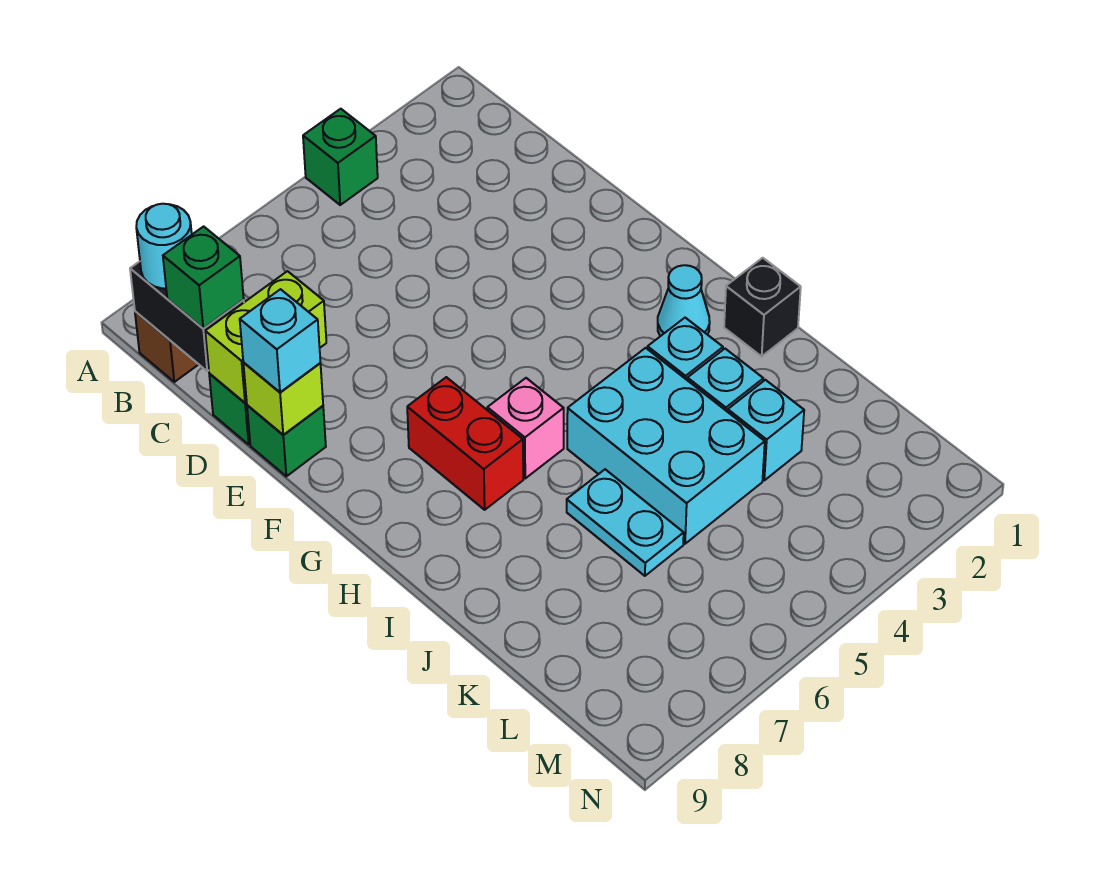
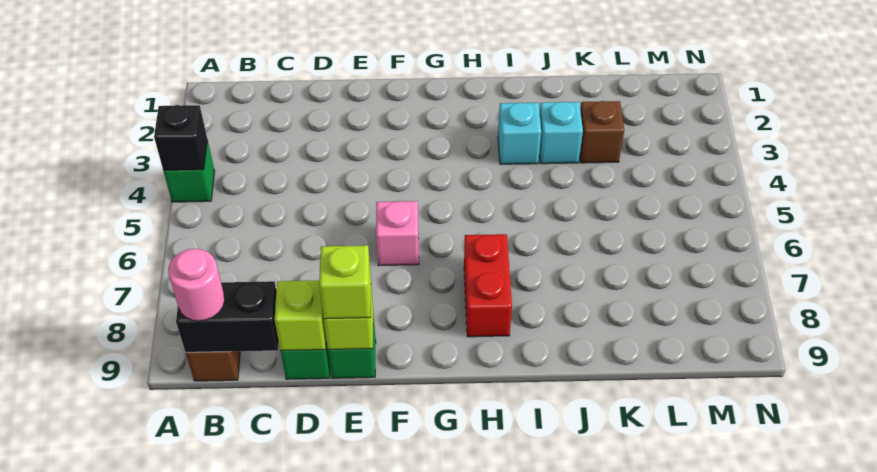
cyan round brick B9 level 3 -> pink round brick B9 level 3
green brick C9 level 3 -> none
lime brick D8:D9 level 2 -> lime brick D9 level 2
cyan brick E9 level 3 -> lime brick E9 level 3
red brick G7:H7 level 1 -> red brick H7:H8 level 1
cyan cone H2 level 1 -> none
pink brick H6 level 1 -> pink brick F6 level 1
black brick I1 level 1 -> black brick A4 level 2
cyan brick I4:K5 level 1 -> none
cyan plate J6:K6 level 1 -> none
cyan brick K3 level 1 -> brown brick K3 level 1

